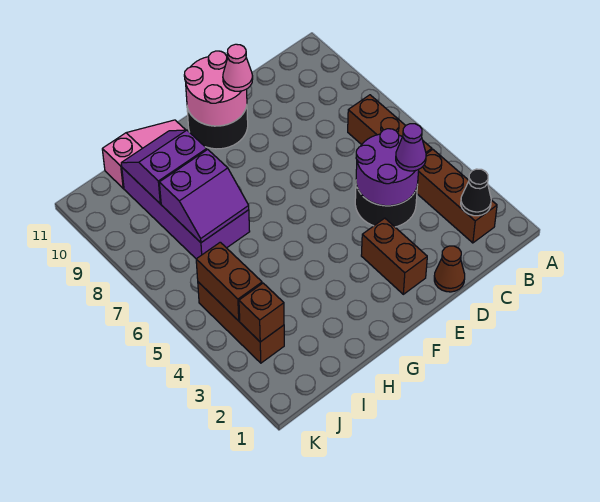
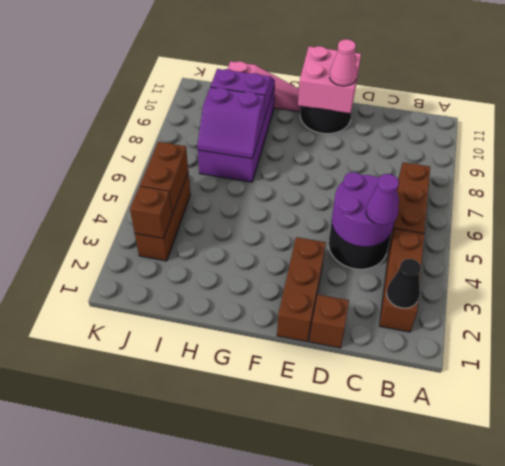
brown cone D1 level 1 -> brown brick D1 level 1
brown brick E2:E3 level 1 -> brown brick E1:E3 level 1
pink round brick E10:F11 level 2 -> pink brick E10:F11 level 2

